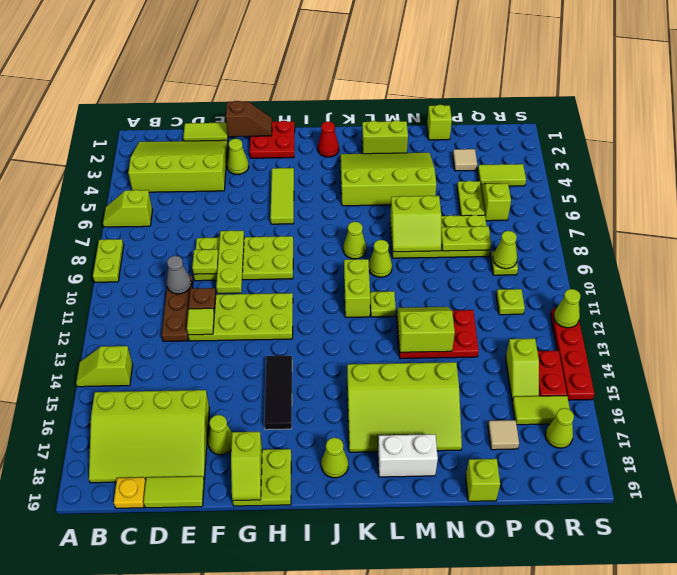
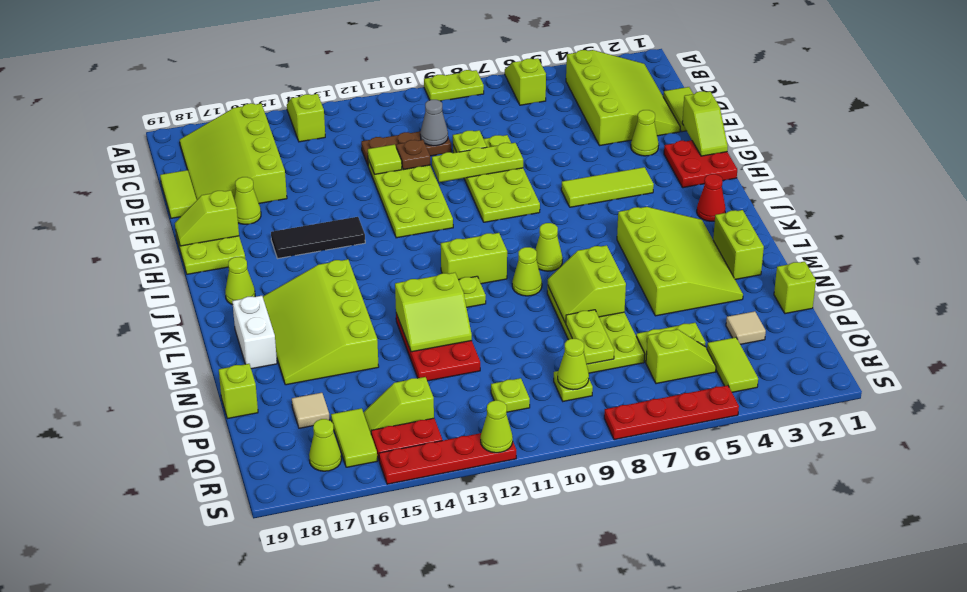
yellow plate C19 level 1 -> none
brown slope F1:G1 level 2 top F -> lime slope F1:G1 level 2 top F
lime slope M12:N13 level 2 top 13 -> lime slope M12:N13 level 2 top M
none -> red plate S5:S8 level 1

